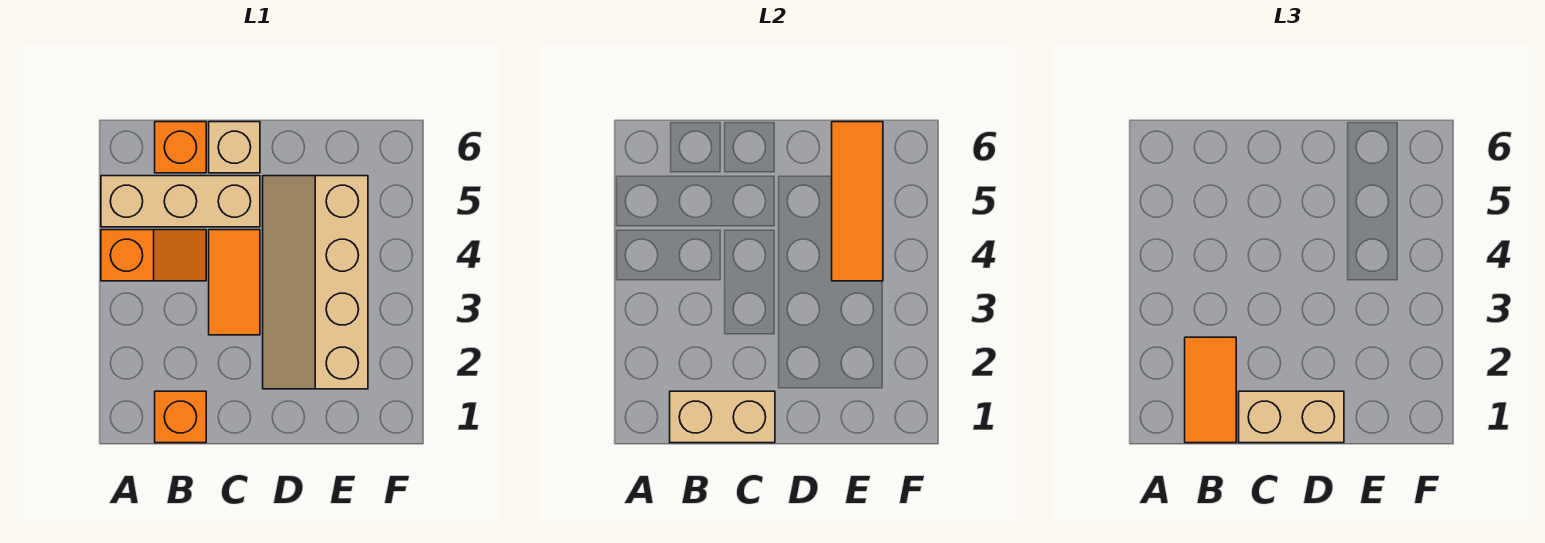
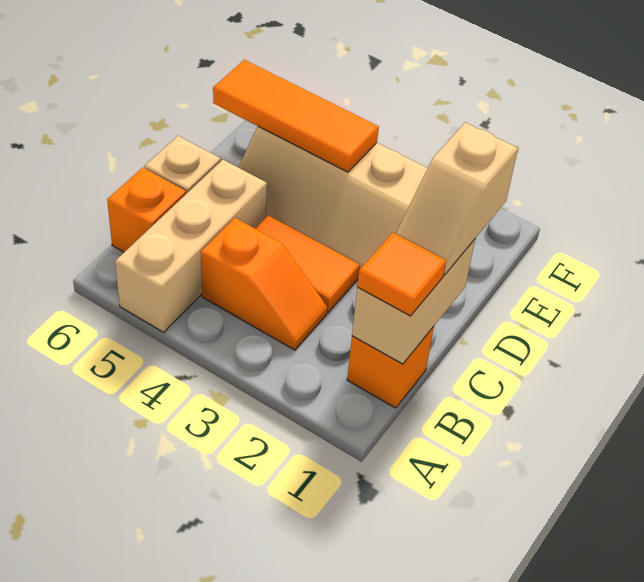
orange slope A4:B4 level 1 top A -> orange slope B3:B4 level 1 top 4
orange tile B1:B2 level 3 -> orange tile B1 level 3
tan brick C1:D1 level 3 -> tan slope C1:D1 level 3 top D

